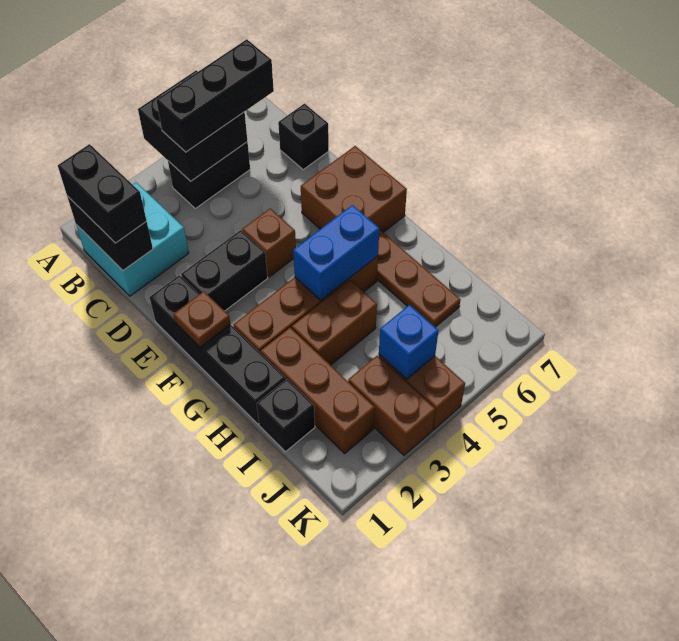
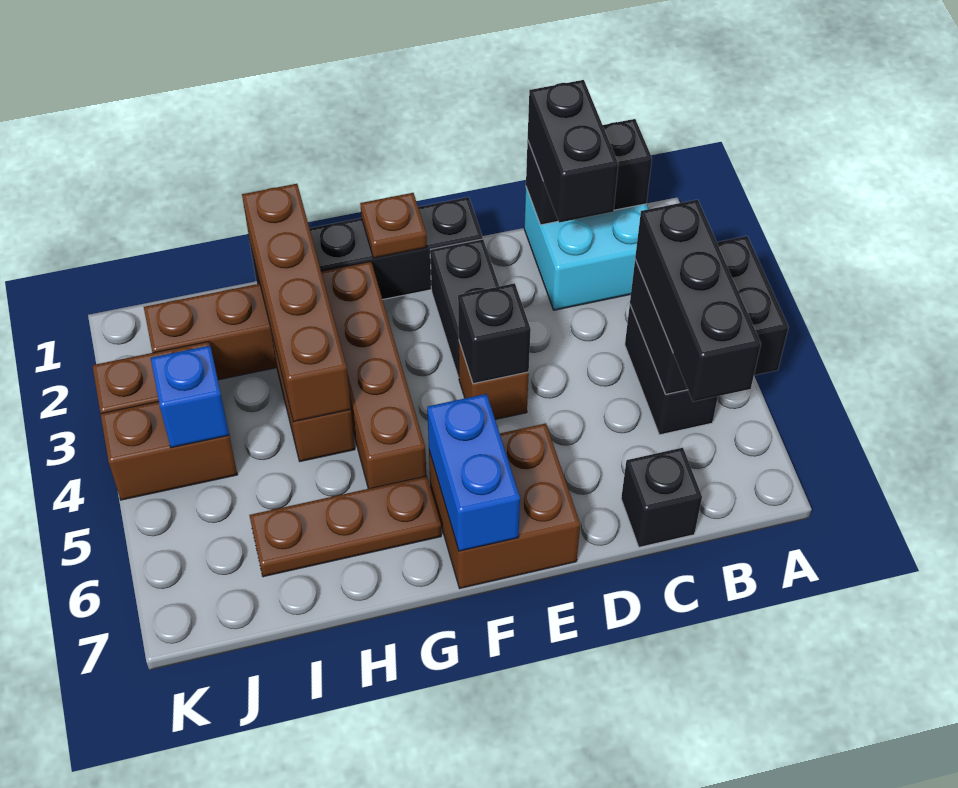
black brick B1:C1 level 3 -> black brick C1:C2 level 3
blue brick G4:G5 level 2 -> blue brick F6:F7 level 2
none -> brown brick H1:H4 level 2
black brick I1 level 1 -> black brick E4 level 2

